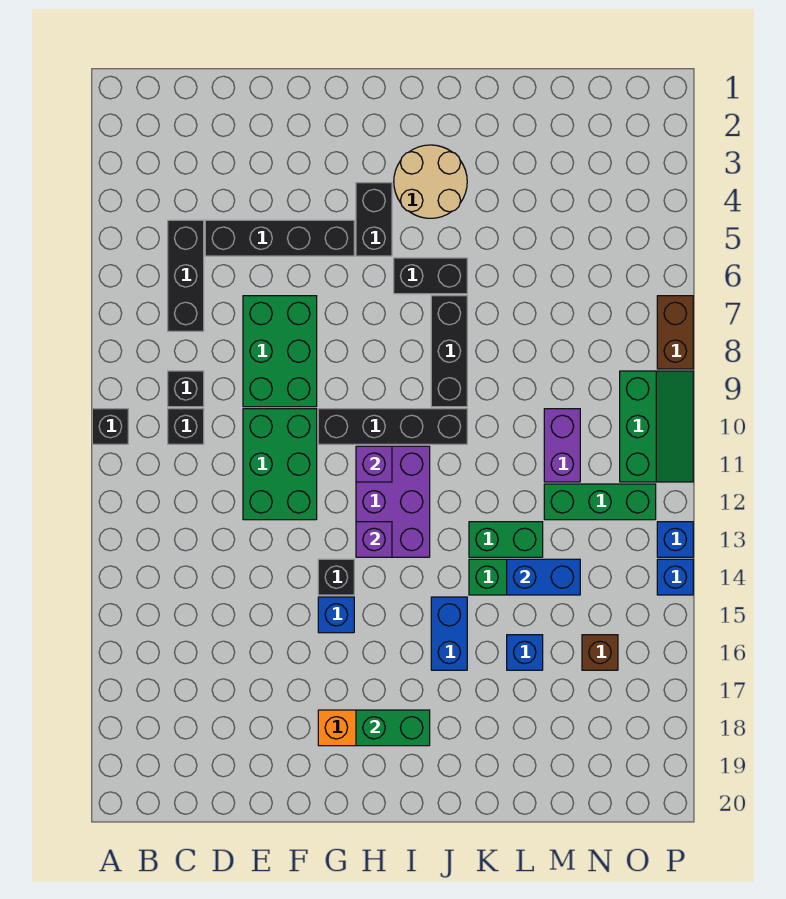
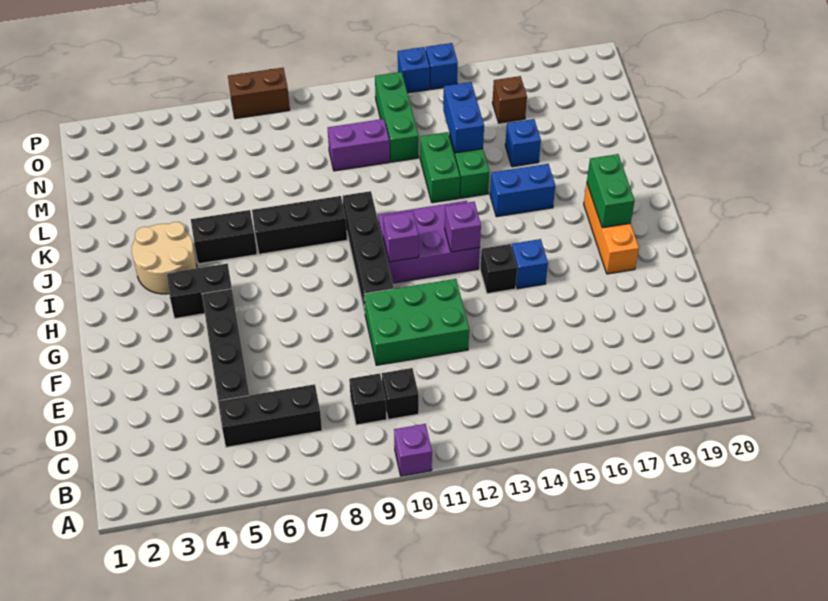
black brick A10 level 1 -> purple brick A10 level 1
green brick E7:F9 level 1 -> none
black brick I6:J6 level 1 -> black brick J5:J6 level 1
green slope O9:P11 level 1 top O -> none

